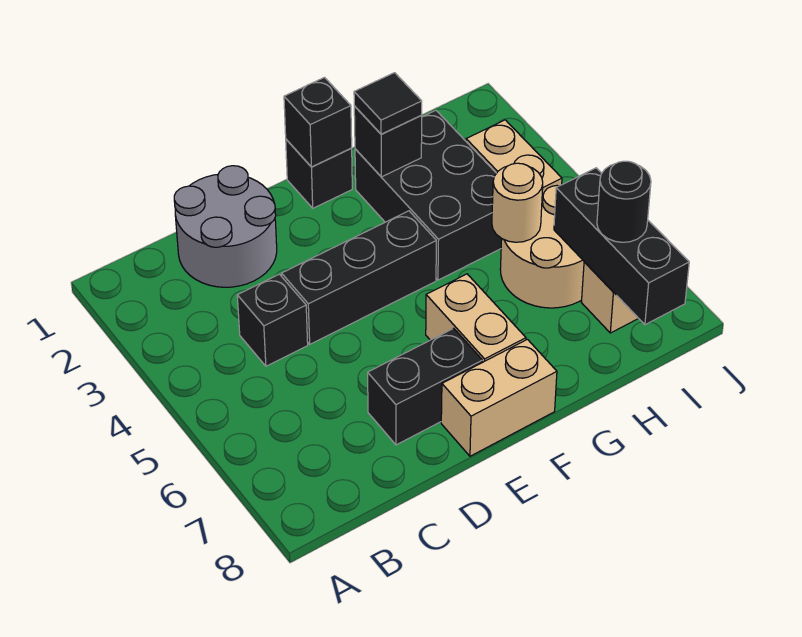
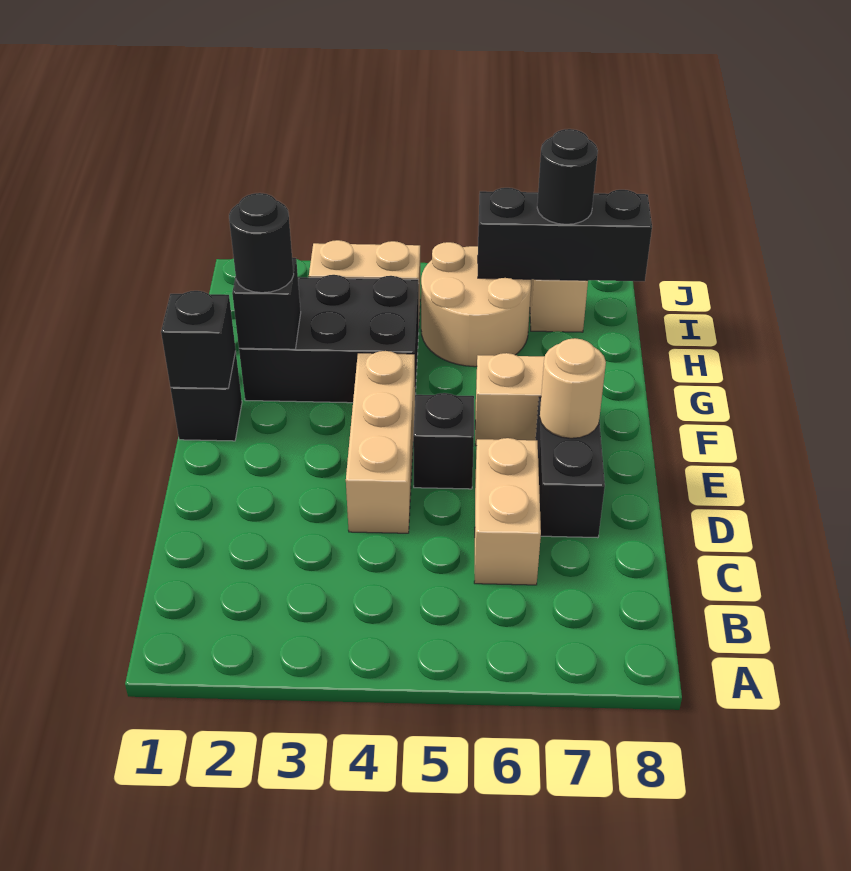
grey round brick C1:D2 level 1 -> none
black brick C4 level 1 -> black brick E5 level 1
black brick D4:F4 level 1 -> tan brick D4:F4 level 1
tan brick E8:F8 level 1 -> tan brick C6:D6 level 1
black tile G2 level 3 -> black round brick G2 level 3
tan round brick H5 level 2 -> tan round brick E7 level 2

